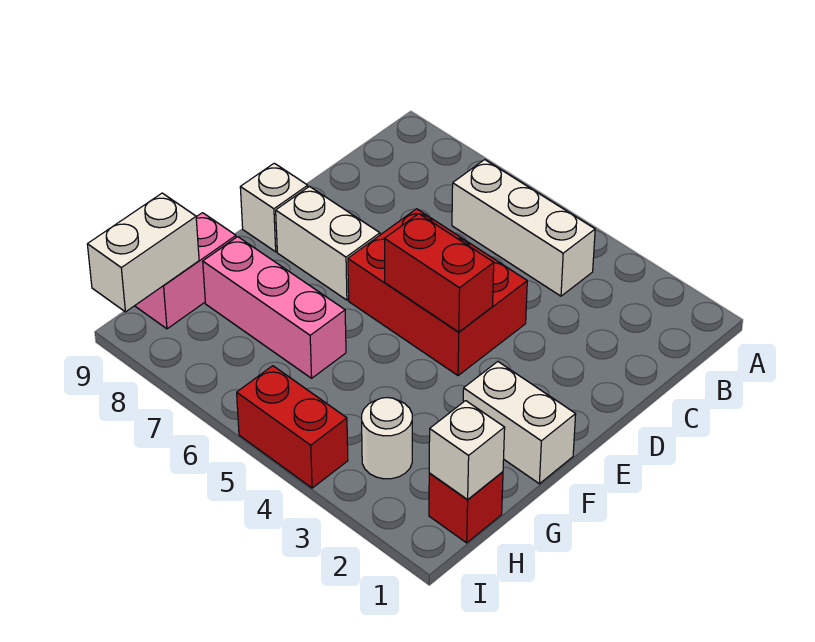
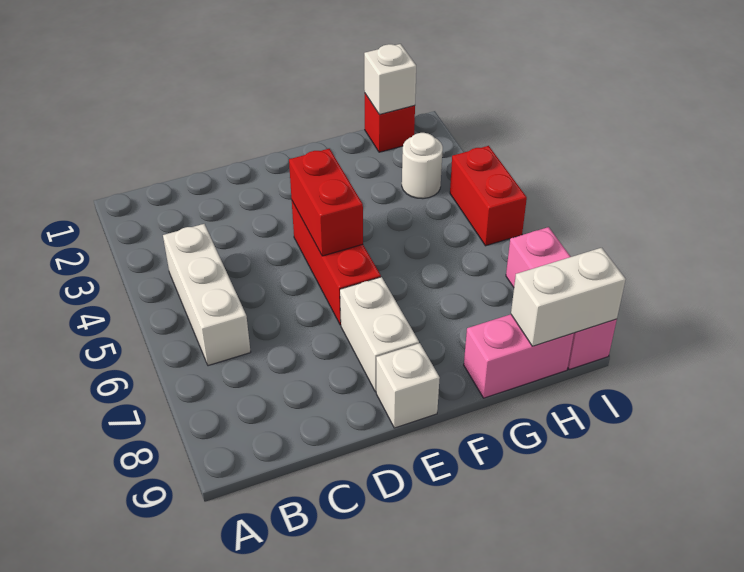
red brick D4:E6 level 1 -> red brick E4:E6 level 1
white brick F1:F2 level 1 -> none
pink brick G6:G8 level 1 -> pink brick I7:I9 level 1

